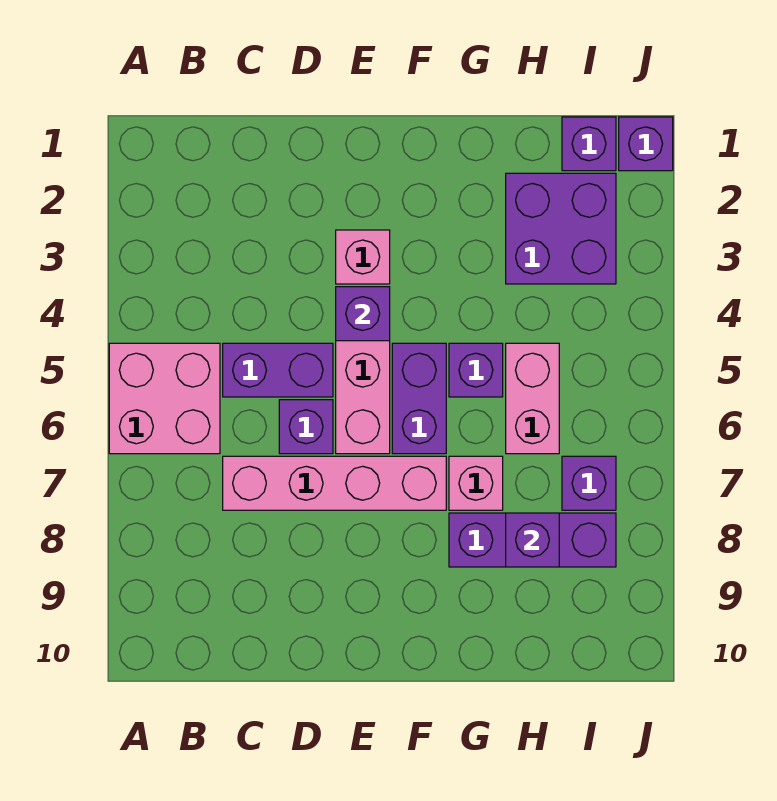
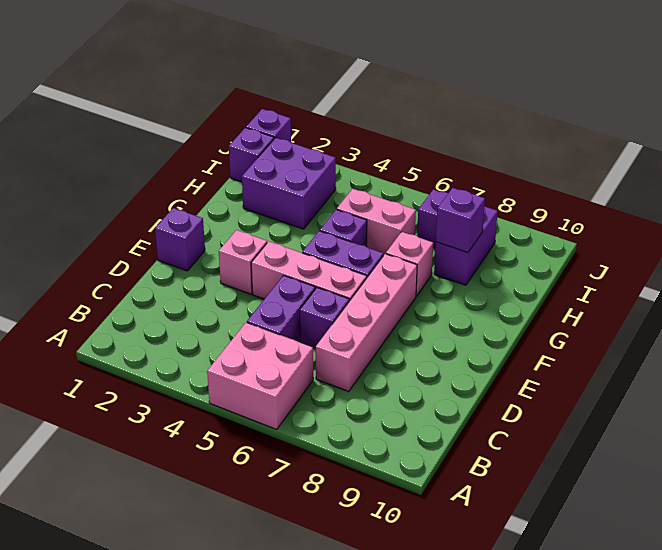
purple brick E4 level 2 -> purple brick E1 level 1
purple brick G8:I8 level 1 -> purple brick H8:I8 level 1

